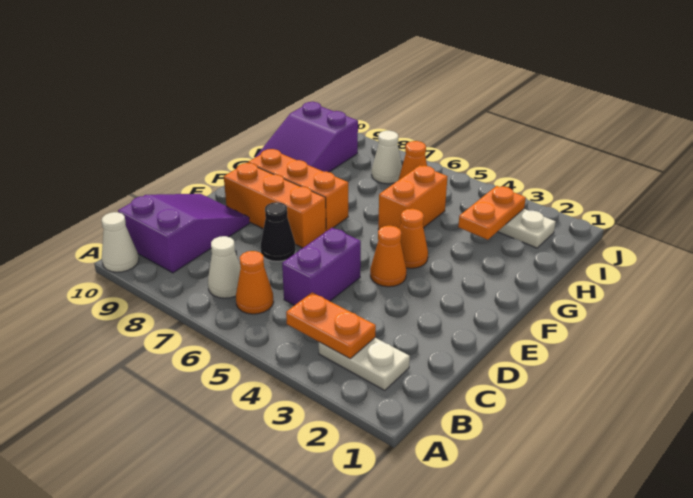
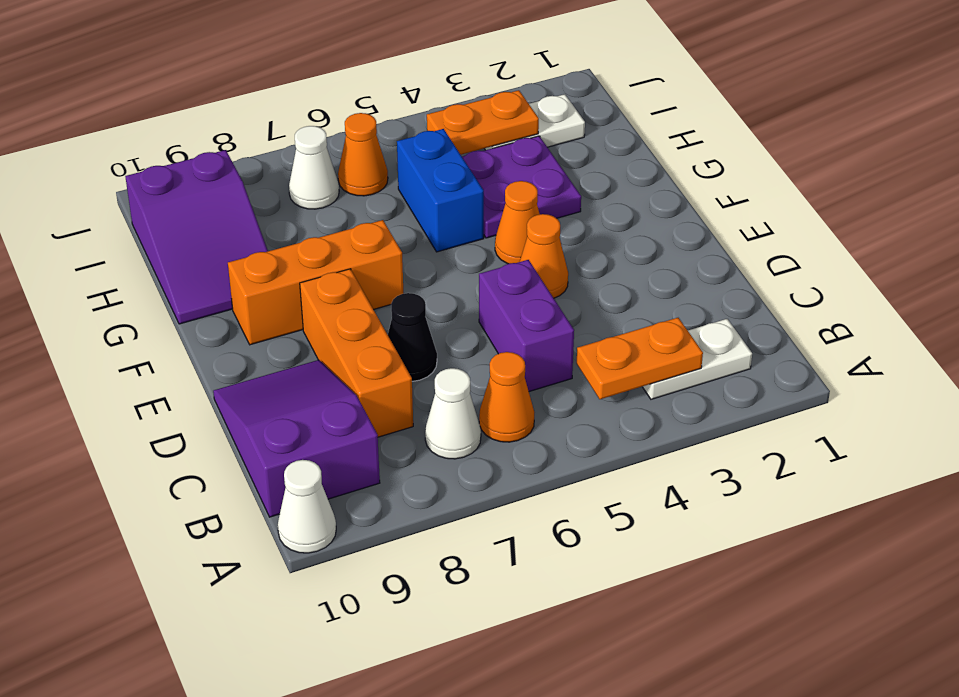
orange brick E7:E9 level 1 -> orange brick C8:E8 level 1
none -> purple plate G3:H4 level 1
orange brick G5:H5 level 1 -> blue brick G5:H5 level 1
orange plate H3:I3 level 2 -> orange plate I3:I4 level 2

